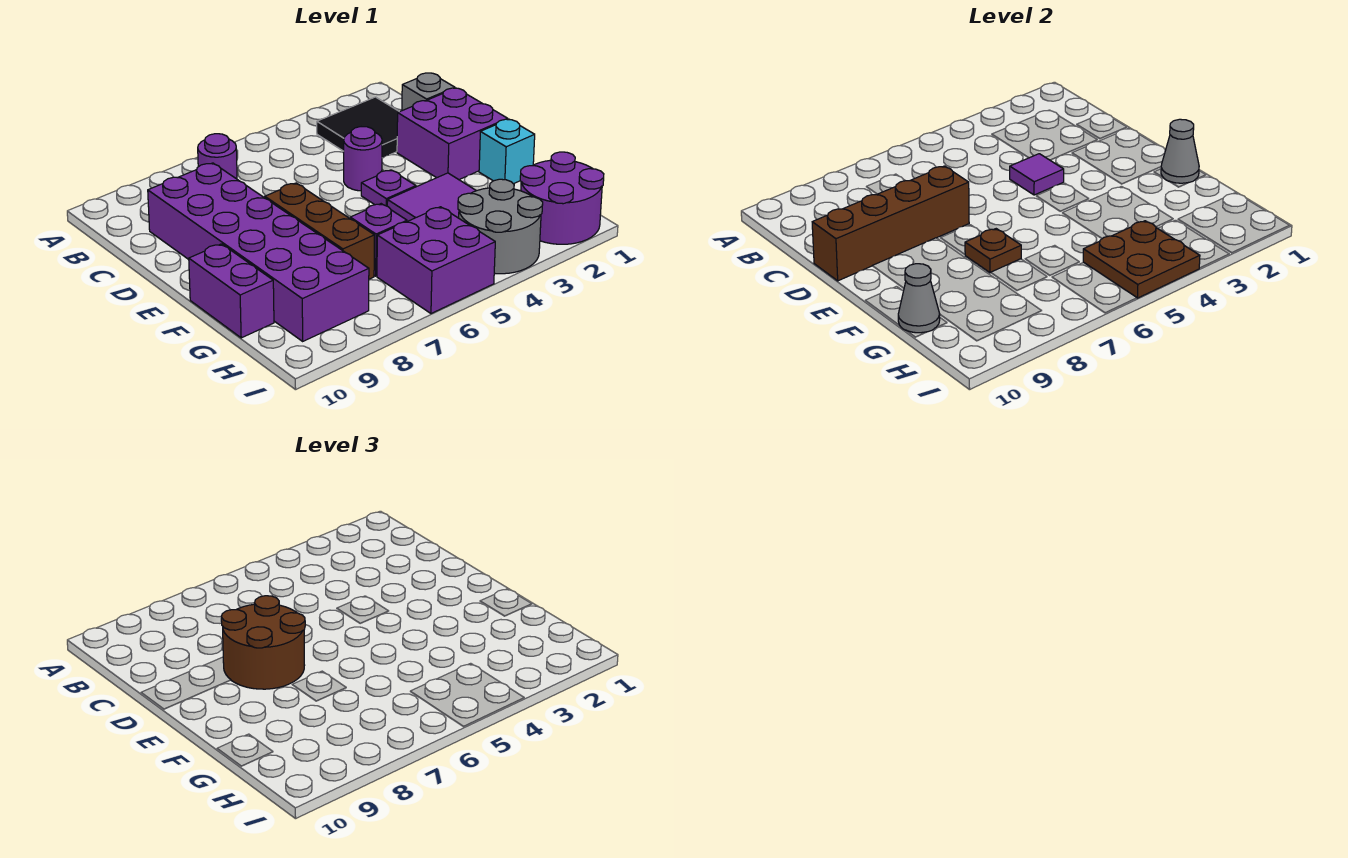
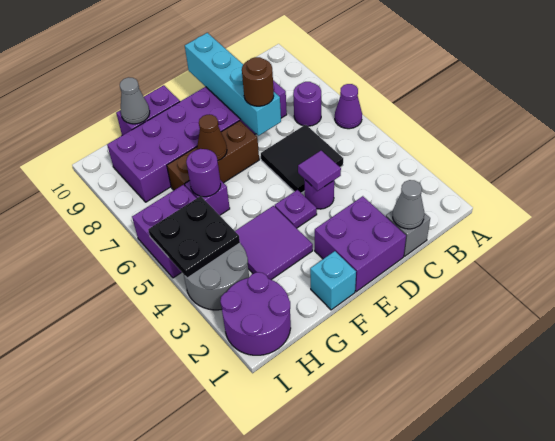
none -> purple cone A6 level 1
black tile B2:C3 level 1 -> black tile C5:D6 level 1
brown brick D7:D10 level 2 -> cyan brick D7:D10 level 2
brown round brick D7:E8 level 3 -> brown round brick D7 level 3
grey cone F1 level 2 -> grey cone C1 level 2
brown plate F7 level 2 -> brown cone F7 level 2
none -> purple round brick G6 level 2
brown plate H4:I5 level 2 -> black plate H4:I5 level 2

